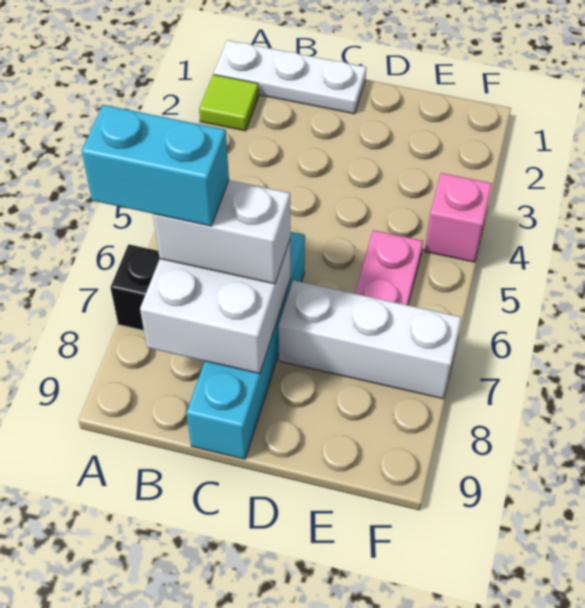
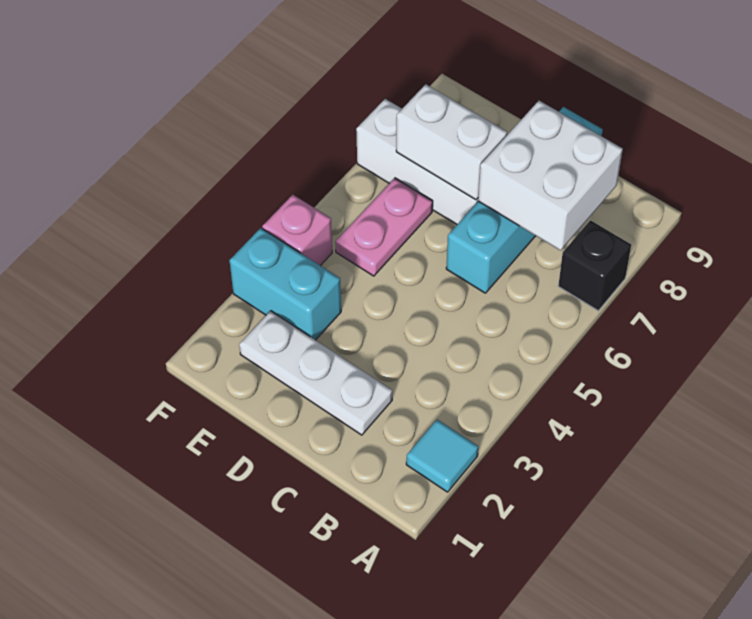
white plate A1:C1 level 1 -> white plate C2:E2 level 1
lime tile A2 level 1 -> cyan tile A2 level 1
cyan brick A7:B7 level 4 -> cyan brick E3:F3 level 1
white brick B7:C7 level 3 -> white brick D7:E7 level 2

